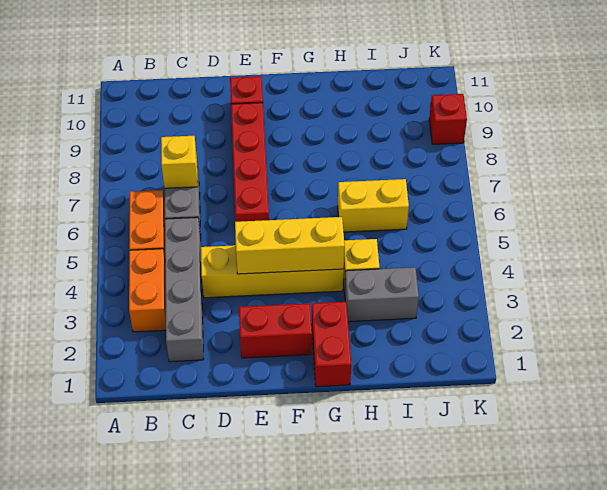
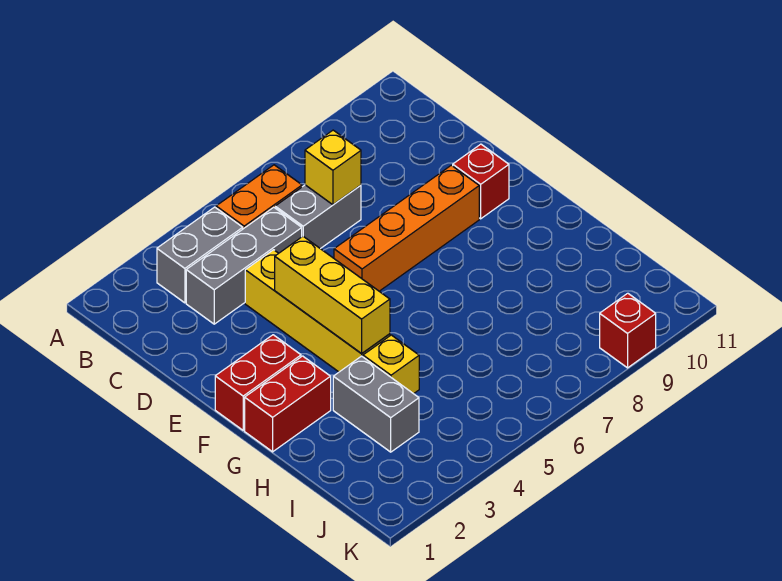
orange brick B3:B4 level 1 -> grey brick B3:B4 level 1
grey brick C2:C5 level 1 -> grey brick C3:C5 level 1
red brick E2:F2 level 1 -> red brick F1:F2 level 1
red brick E6:E9 level 1 -> orange brick E6:E9 level 1
yellow brick H6:I6 level 1 -> none

